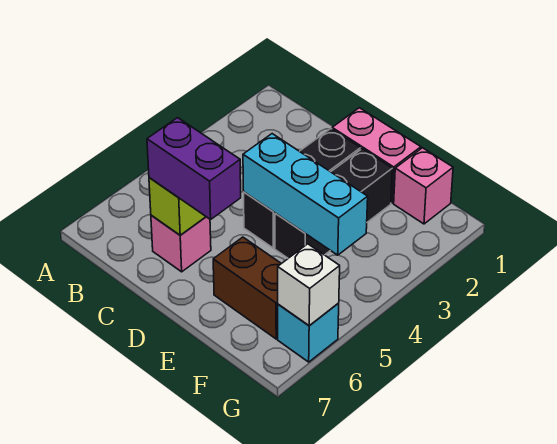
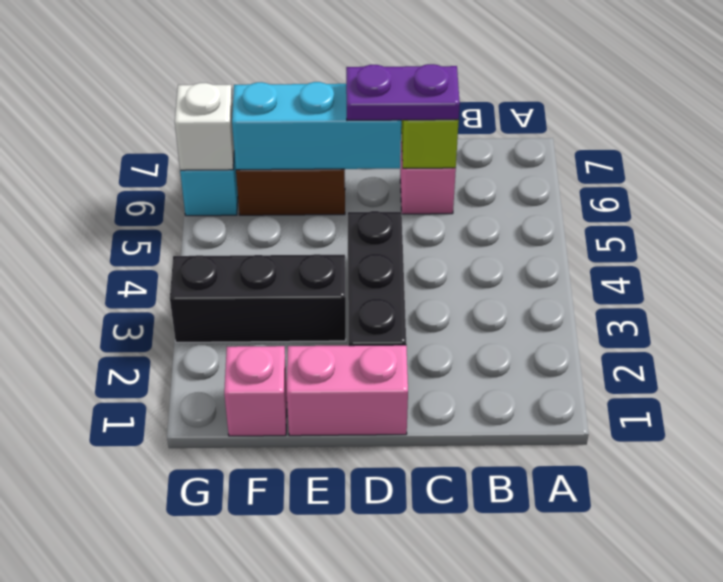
purple brick C6:D6 level 3 -> purple plate C6:D6 level 3
cyan brick D4:F4 level 2 -> cyan brick D6:F6 level 2
black brick E2:E4 level 1 -> black brick E3:G3 level 1

